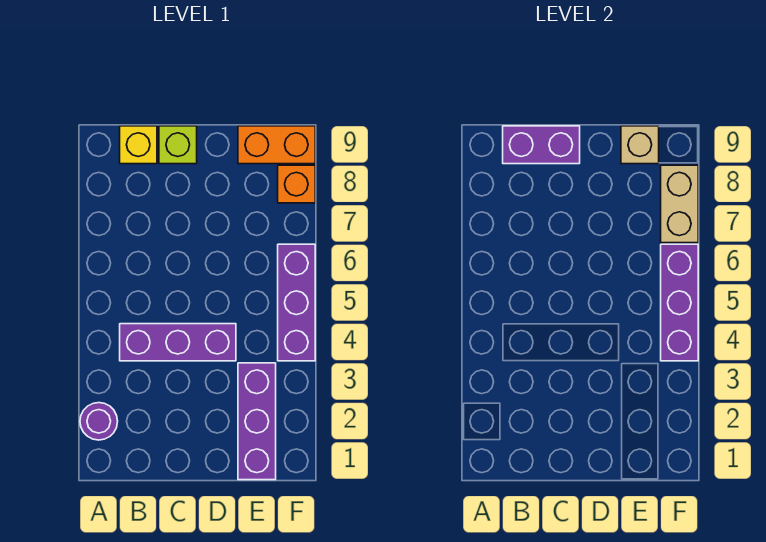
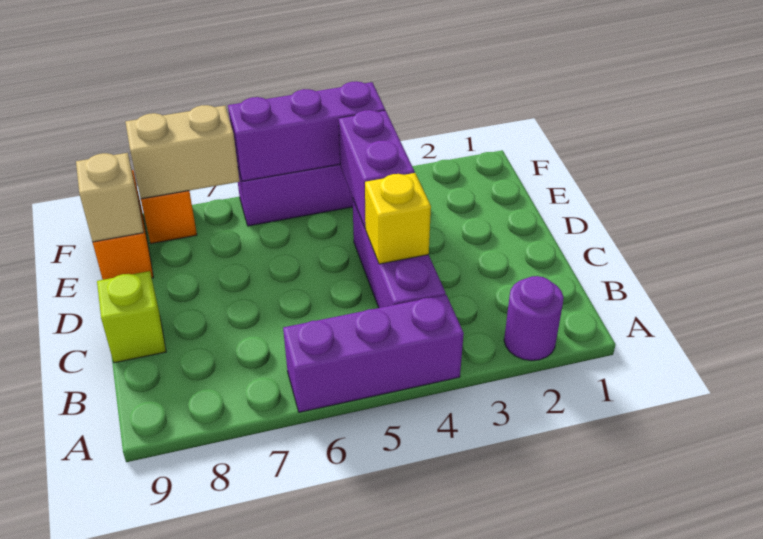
yellow brick B9 level 1 -> yellow brick C4 level 2
purple brick B9:C9 level 2 -> purple brick D4:E4 level 2
purple brick E1:E3 level 1 -> purple brick A4:A6 level 1

